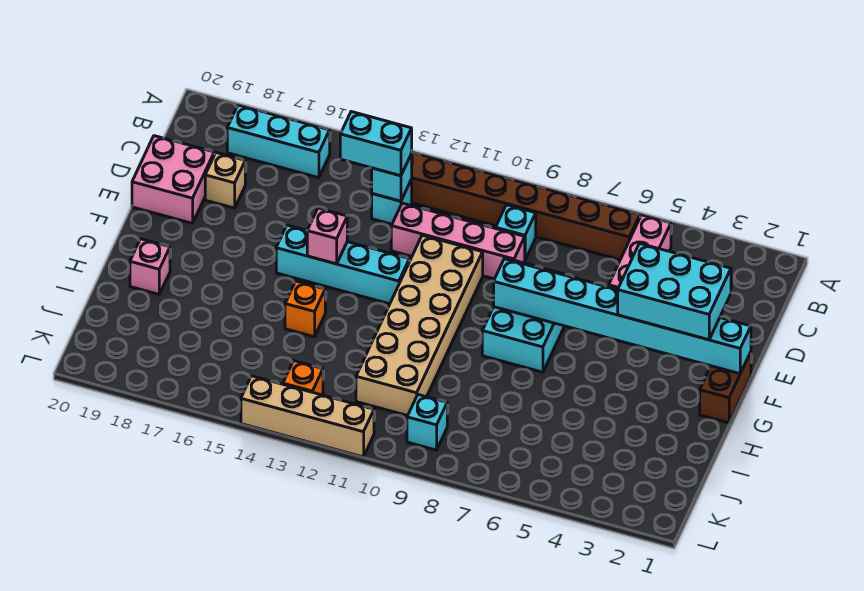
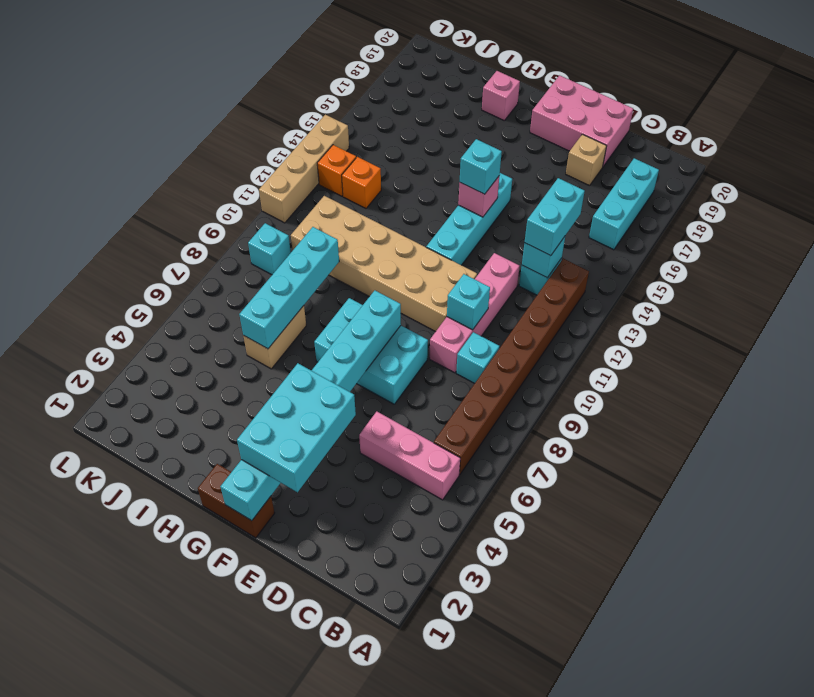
none -> cyan brick D10 level 2
pink brick D19:E20 level 1 -> pink brick D19:F20 level 1
none -> cyan brick F14 level 3
orange brick H14 level 1 -> orange brick J13 level 1
none -> tan brick I6:I7 level 1
none -> cyan brick I6:I9 level 2

